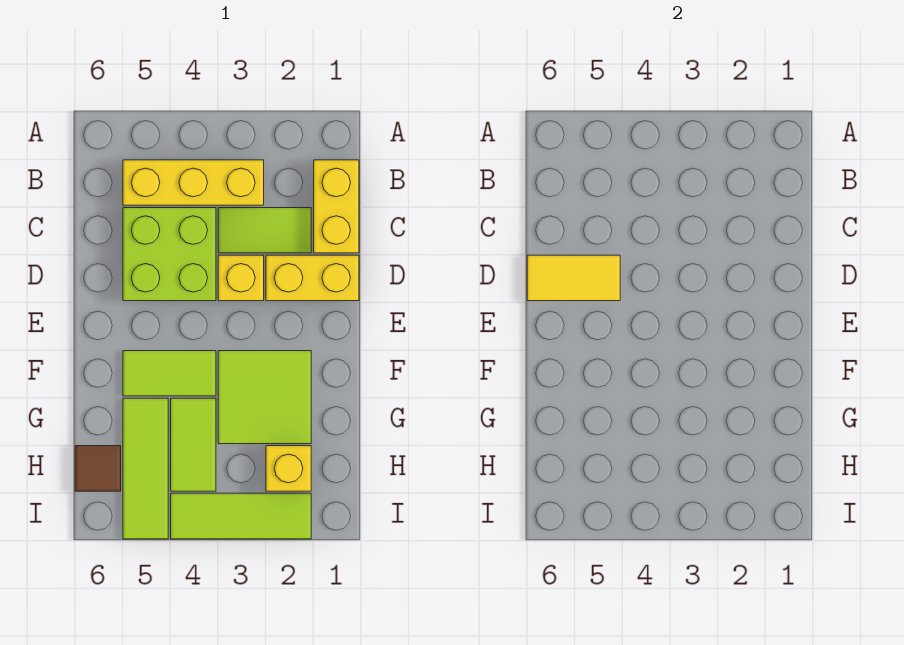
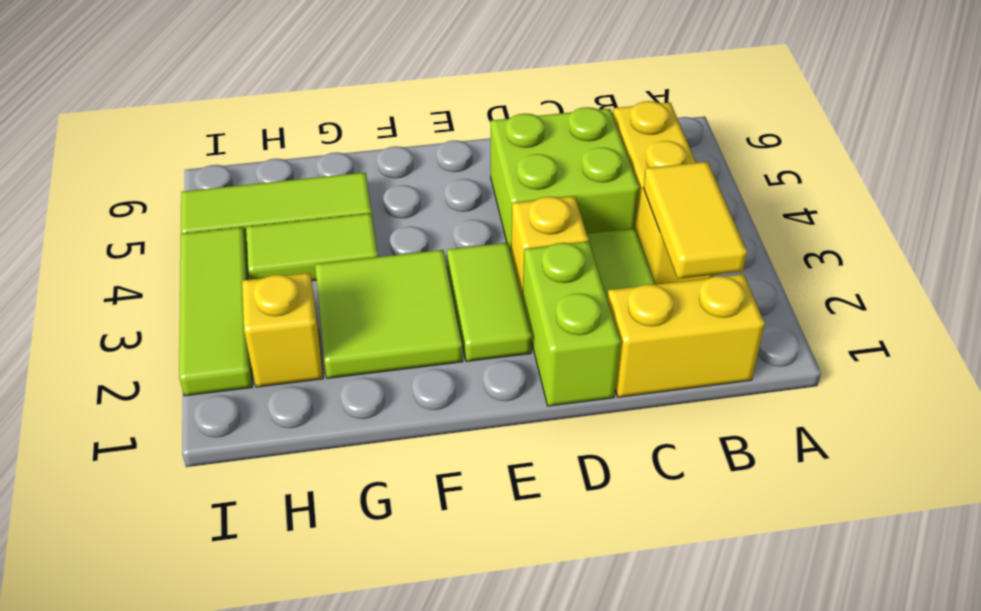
yellow brick D1:D2 level 1 -> lime brick D1:D2 level 1
yellow tile D5:D6 level 2 -> yellow tile B2:B3 level 2
lime tile F4:F5 level 1 -> lime tile E2:E3 level 1
brown tile H6 level 1 -> none

